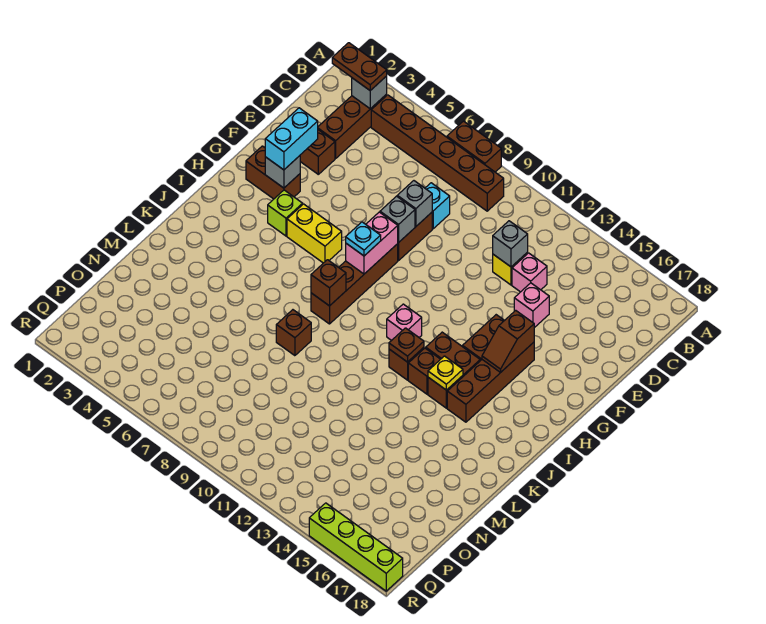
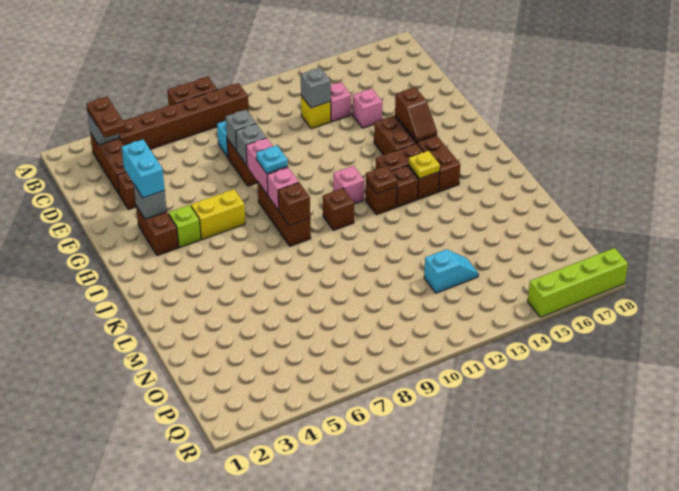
brown plate B2:B3 level 3 -> brown plate B3:C3 level 3
brown brick G2:G3 level 1 -> brown brick G3:H3 level 1
brown brick G8:J8 level 1 -> brown brick H8:J8 level 1
none -> pink brick I8 level 2
brown brick L8 level 1 -> brown brick J10 level 1
none -> cyan slope O12:O13 level 1 top 12

